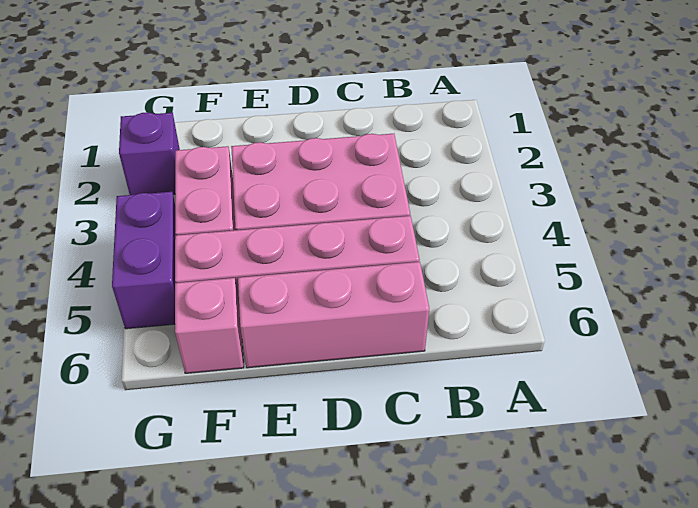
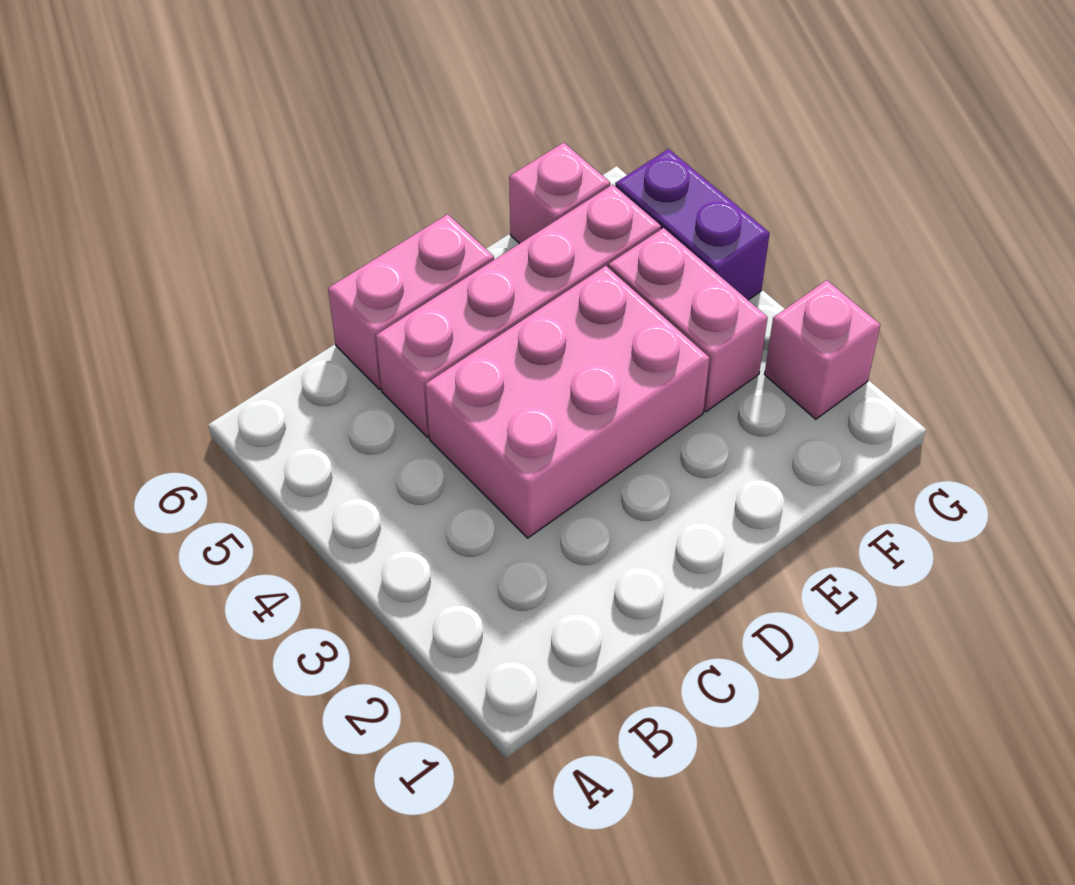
pink brick C6:E6 level 1 -> pink brick C6:D6 level 1
purple brick G2 level 1 -> pink brick G2 level 1

